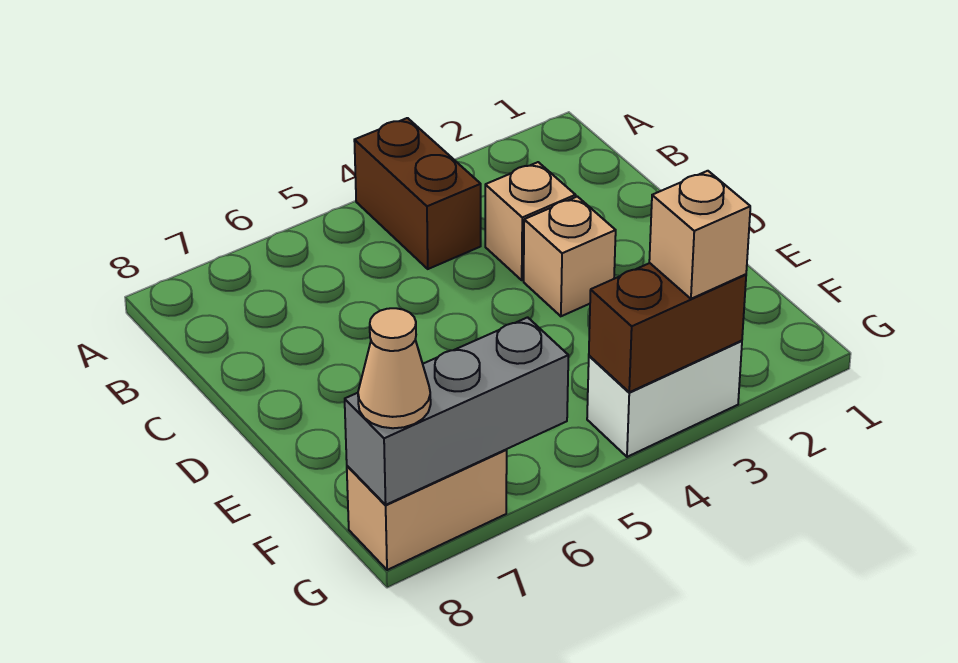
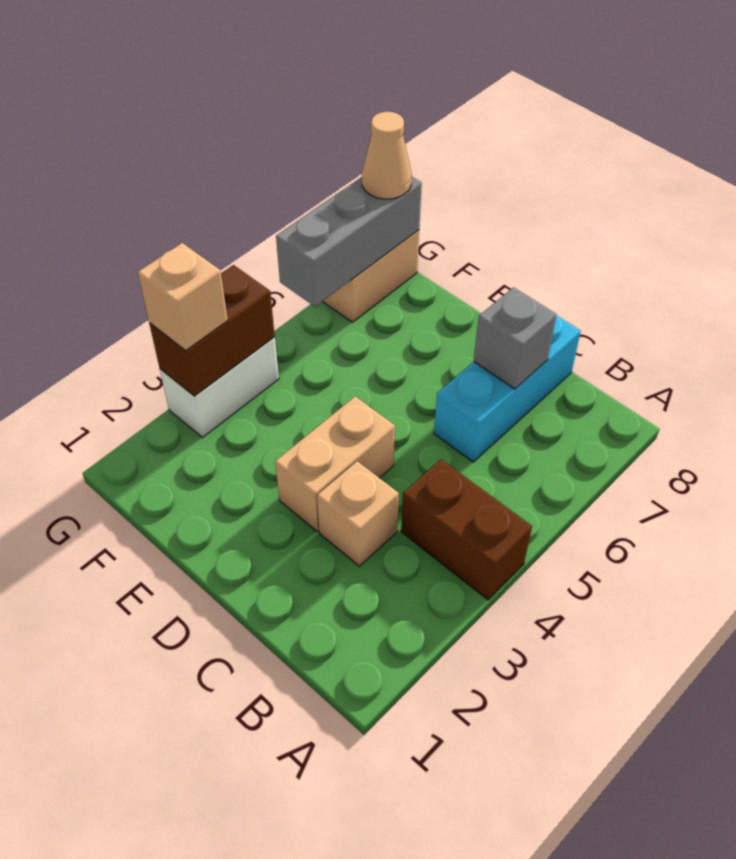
none -> cyan brick C6:C8 level 1
none -> grey brick C7 level 2
tan brick D3 level 1 -> tan brick D3:D4 level 1

